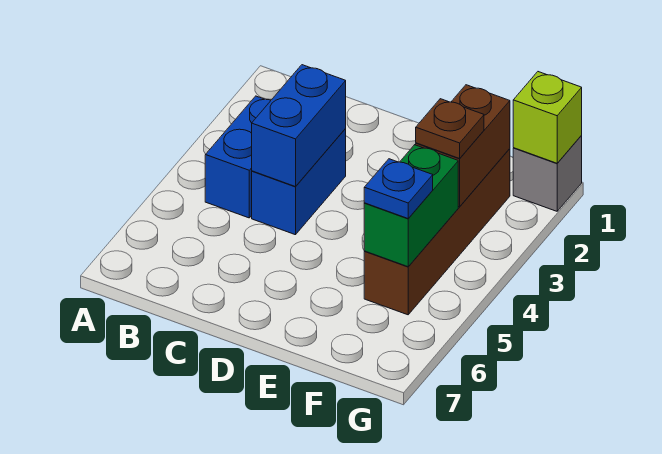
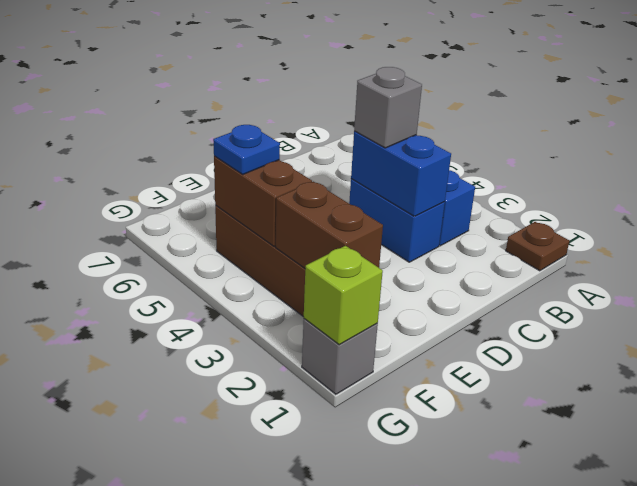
none -> grey brick C4 level 3
brown plate F3 level 3 -> brown plate A1 level 1
green brick F4:F5 level 2 -> brown brick F4:F5 level 2

